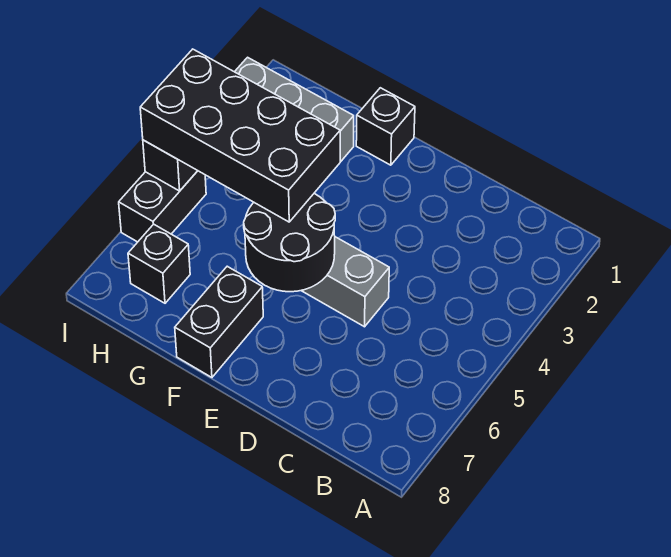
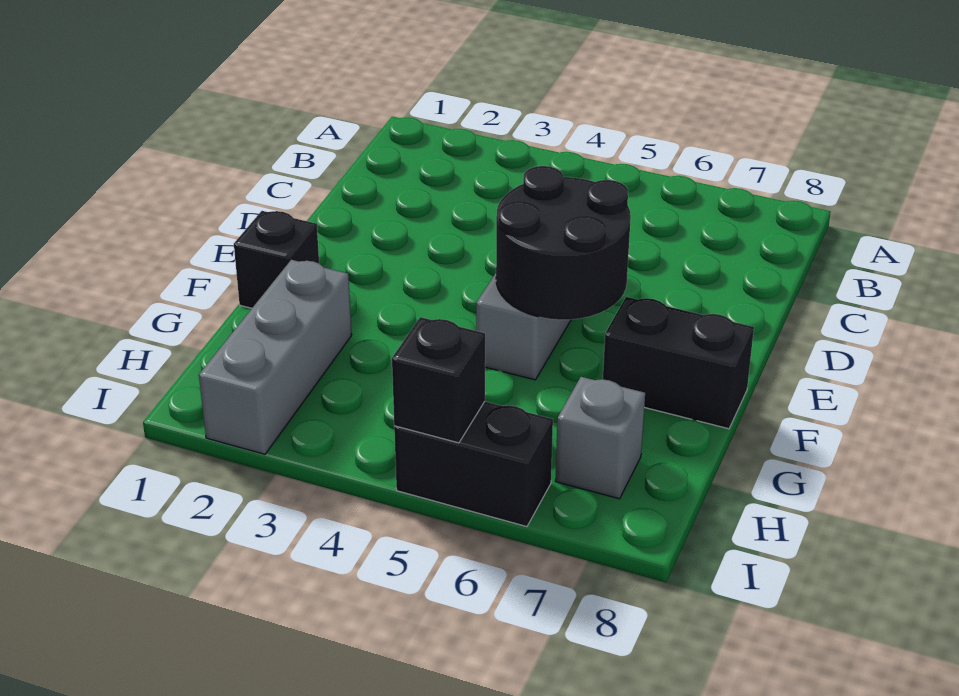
black brick F4:I5 level 3 -> none
black brick H7 level 1 -> grey brick H7 level 1

